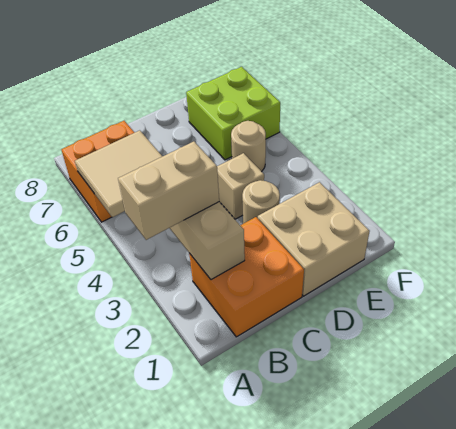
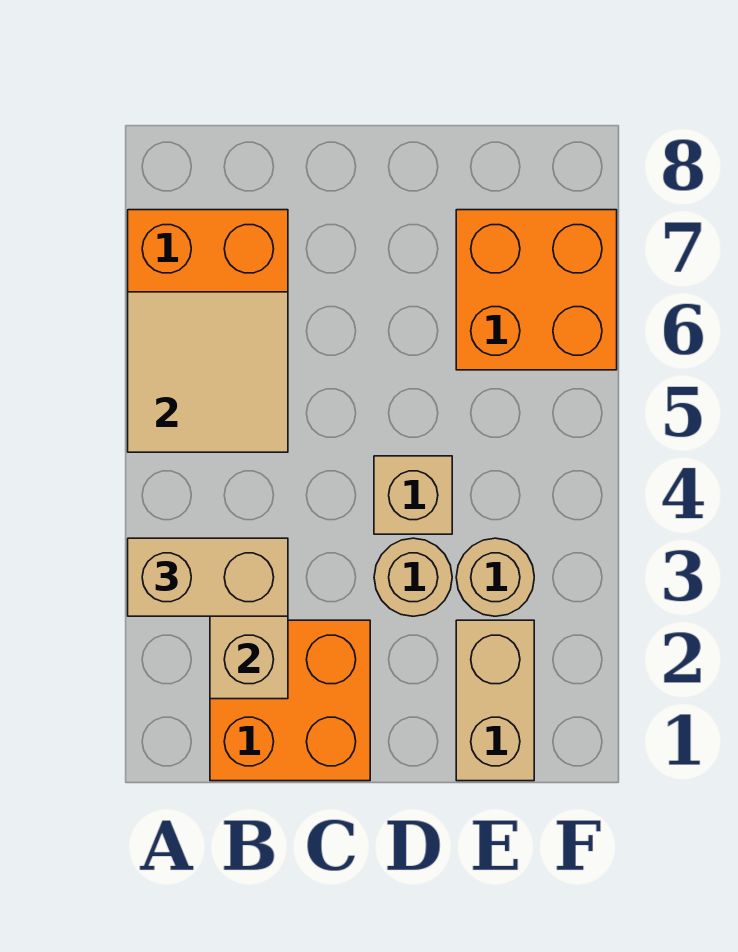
tan brick D1:E2 level 1 -> tan brick E1:E2 level 1
tan round brick E5 level 1 -> tan round brick E3 level 1
lime brick E6:F7 level 1 -> orange brick E6:F7 level 1

